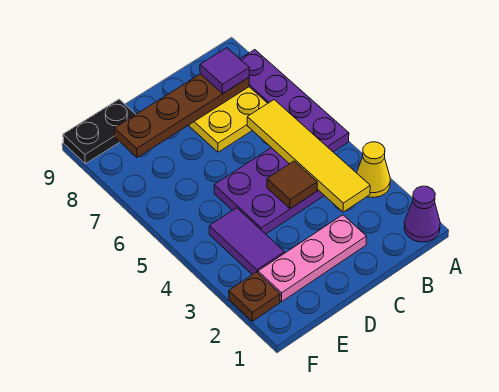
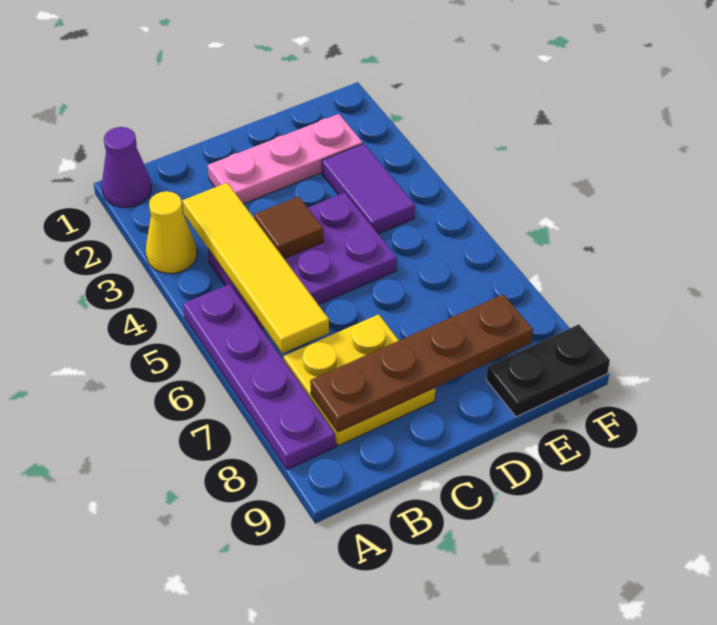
purple tile B8 level 3 -> none
brown plate F2 level 1 -> none

